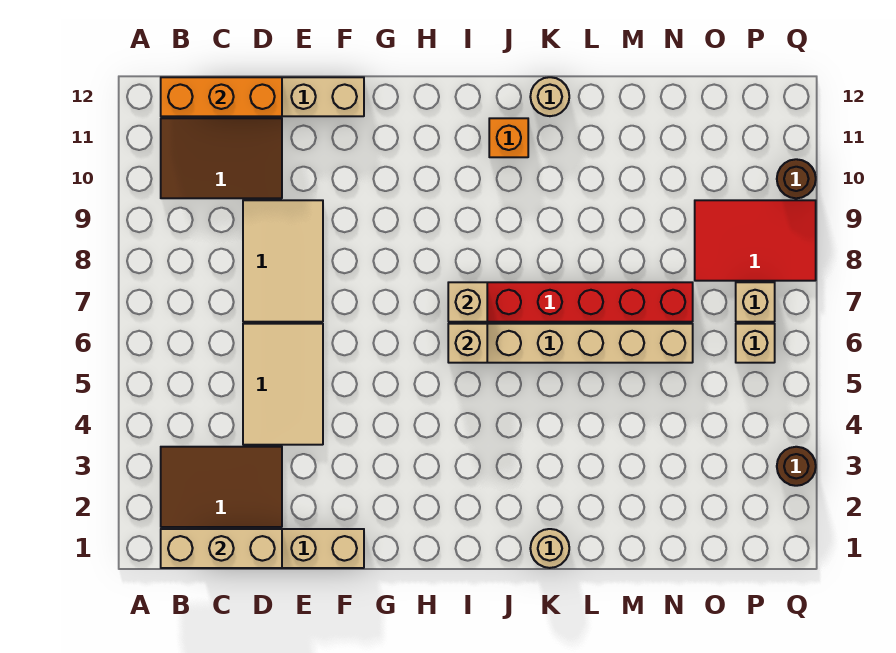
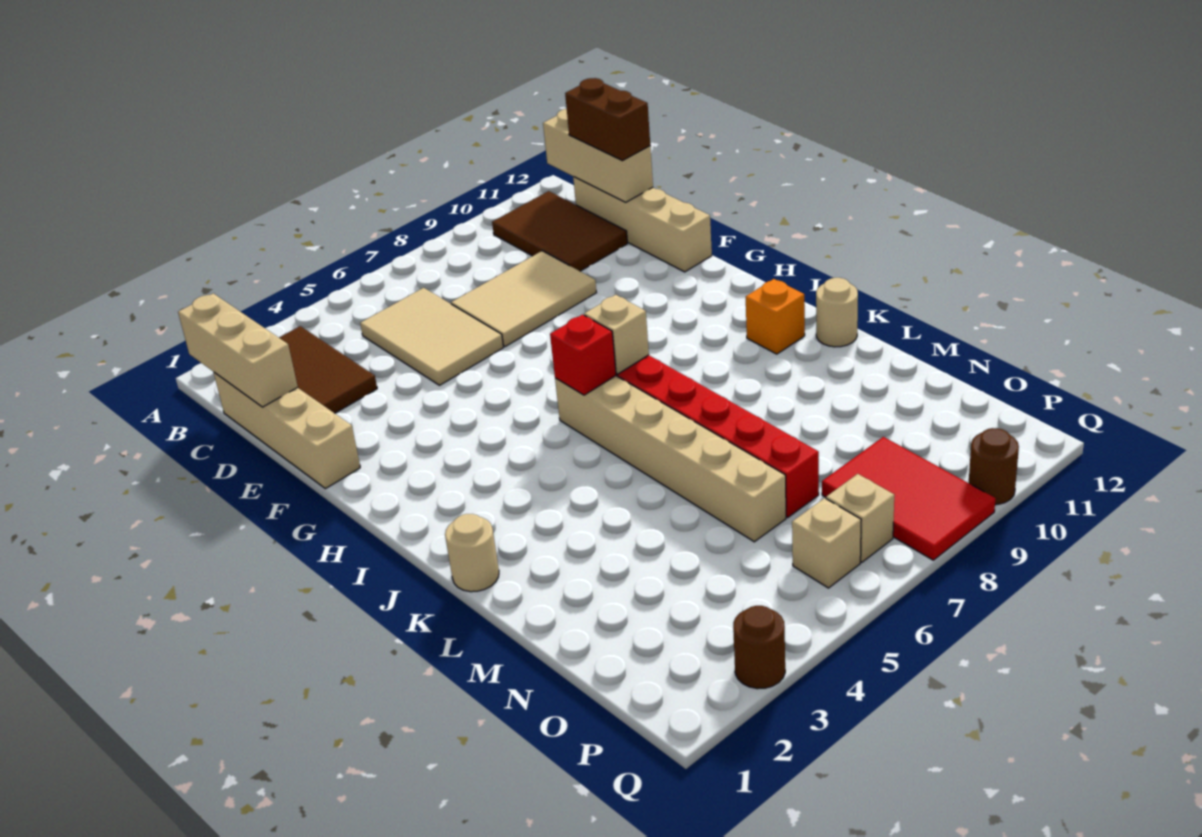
orange brick B12:D12 level 2 -> tan brick B12:D12 level 2
none -> brown brick C12:D12 level 3
tan tile D4:E6 level 1 -> tan tile C5:E6 level 1
tan brick I6 level 2 -> red brick I6 level 2

